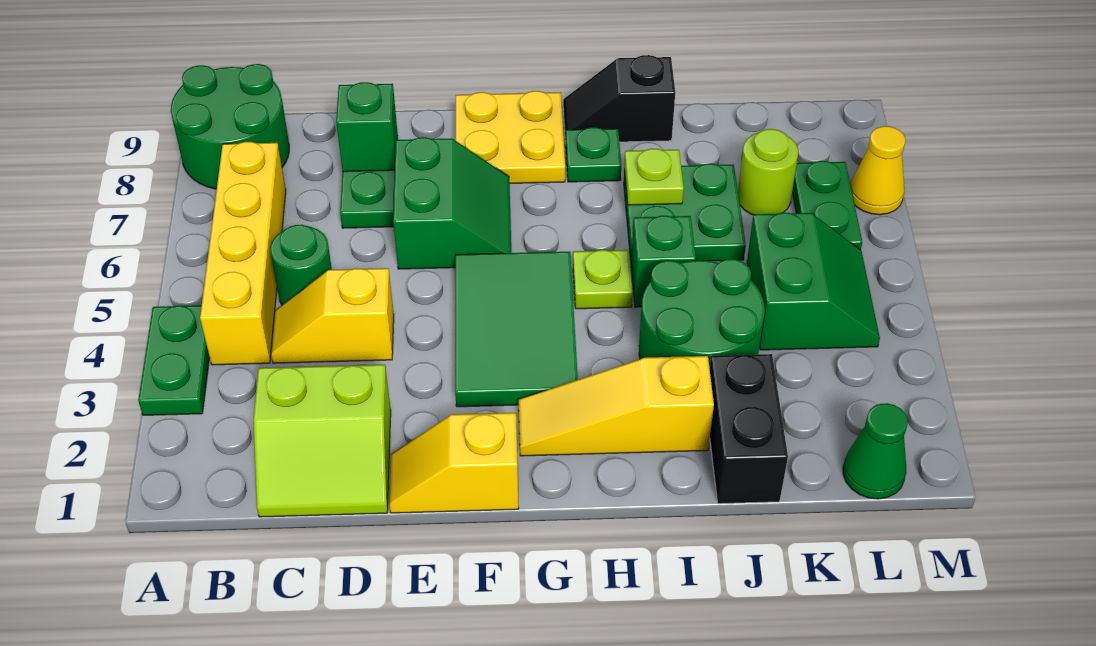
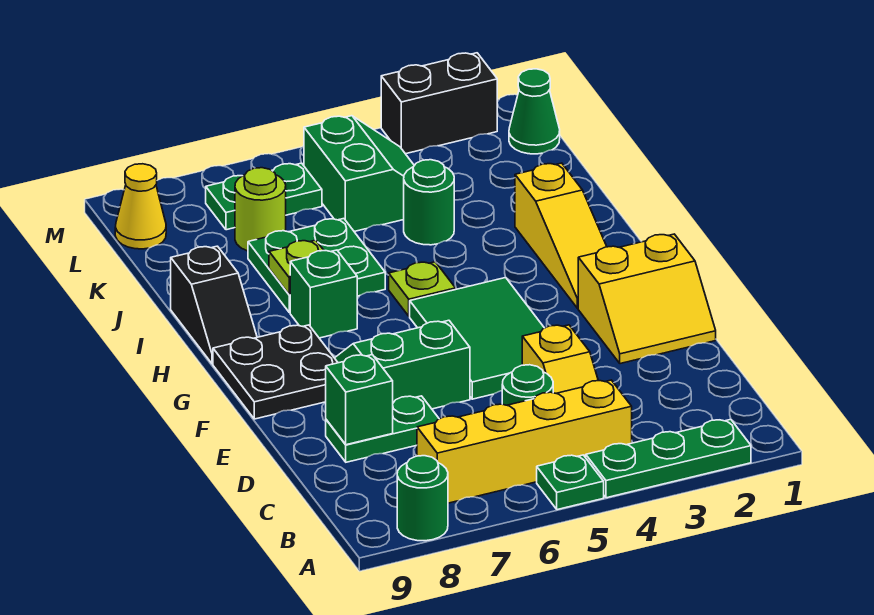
green plate A3:A4 level 1 -> green plate A2:A4 level 1
green round brick A8:B9 level 1 -> green round brick A8 level 1
lime slope C1:D2 level 1 top 2 -> none
yellow slope E1:F1 level 1 top F -> yellow slope E1:F2 level 1 top F
green tile F3:G5 level 1 -> green tile E4:G5 level 1
yellow plate F8:G9 level 1 -> black plate F8:G9 level 1
green plate H8 level 1 -> green plate A5 level 1
green round brick I3:J4 level 1 -> green round brick J4 level 1
green brick I5 level 1 -> green brick H7 level 1
black brick J1:J2 level 1 -> black brick M2:M3 level 1
green slope K4:L5 level 1 top K -> green slope K4:L5 level 1 top 5
yellow cone M7 level 1 -> yellow cone L9 level 1

